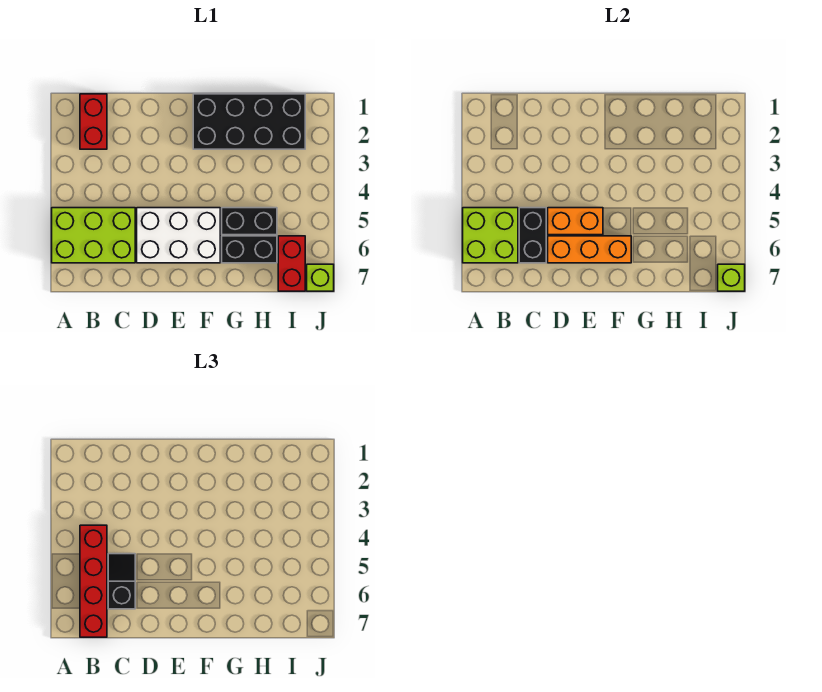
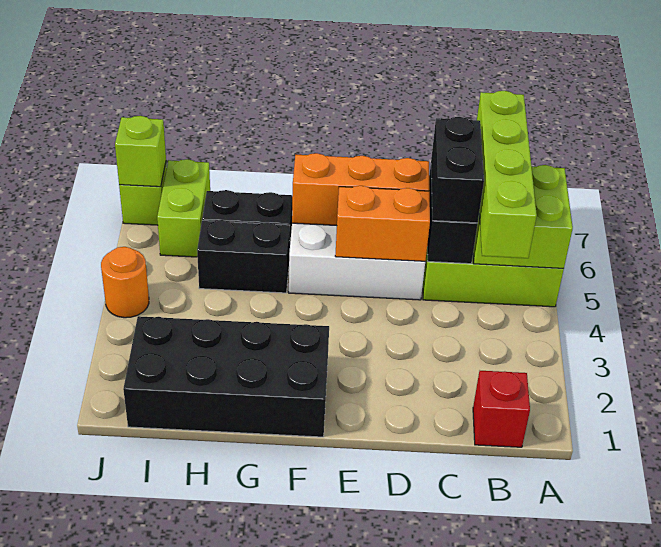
red brick B1:B2 level 1 -> red brick B1 level 1
red brick B4:B7 level 3 -> lime brick B4:B7 level 3
black slope C5:C6 level 3 top 6 -> black brick C5:C6 level 3
red brick I6:I7 level 1 -> lime brick I6:I7 level 1
none -> orange round brick J4 level 1

